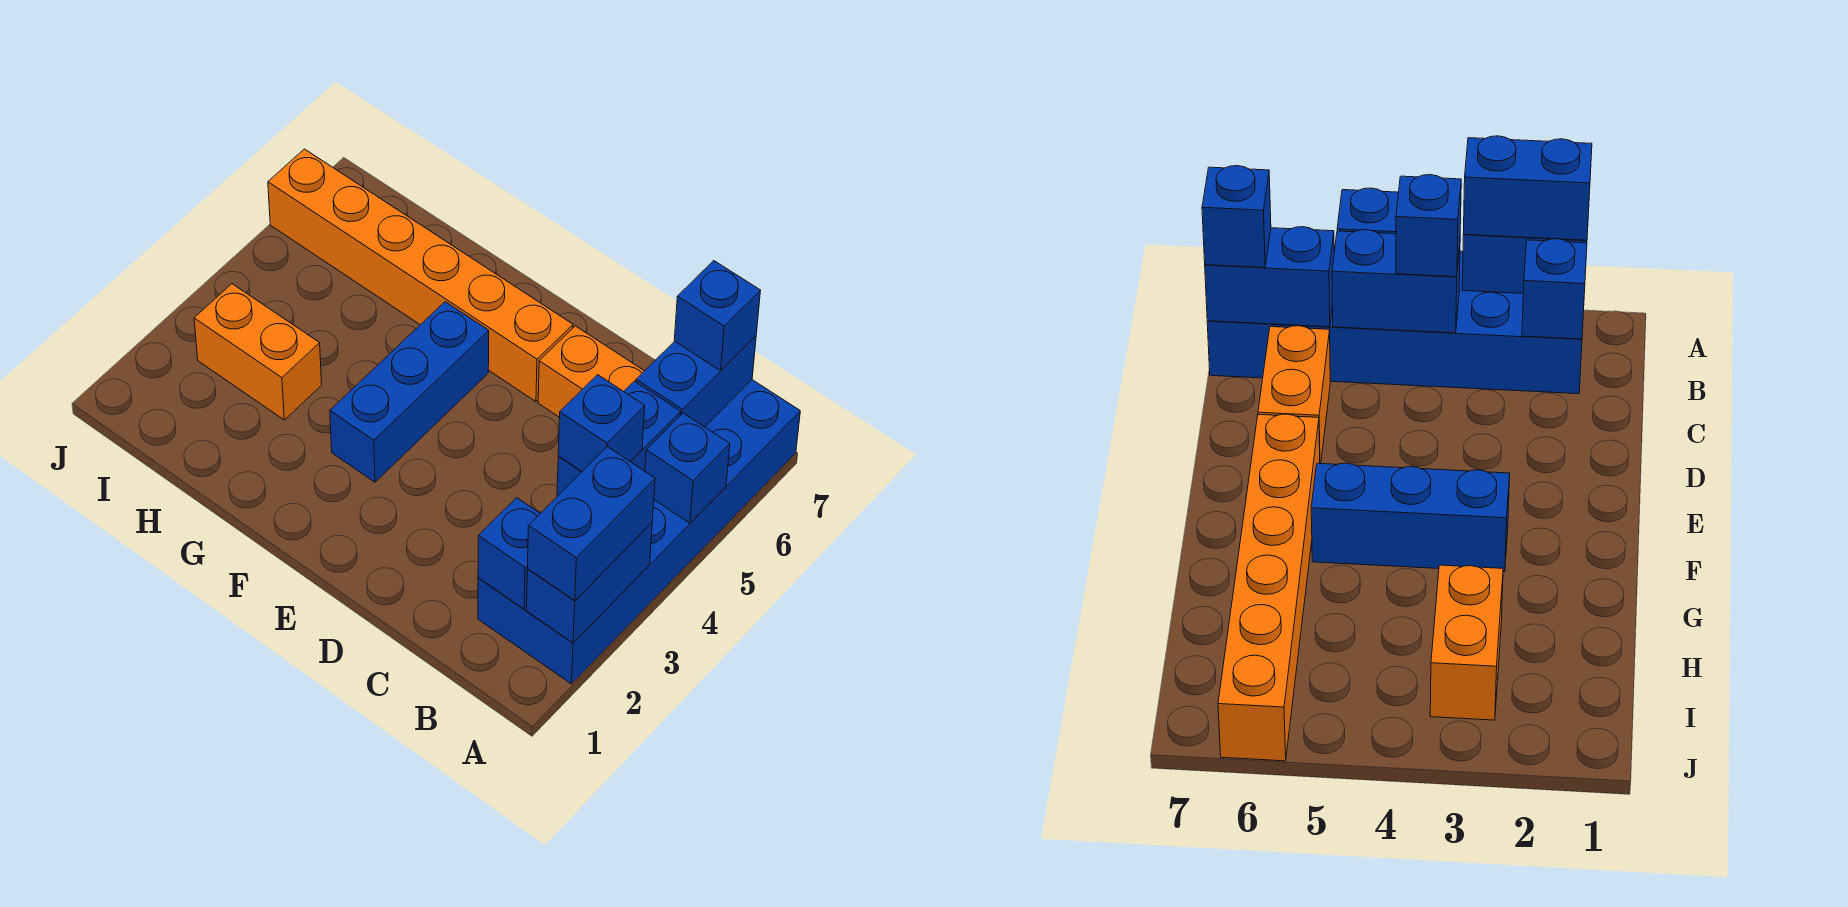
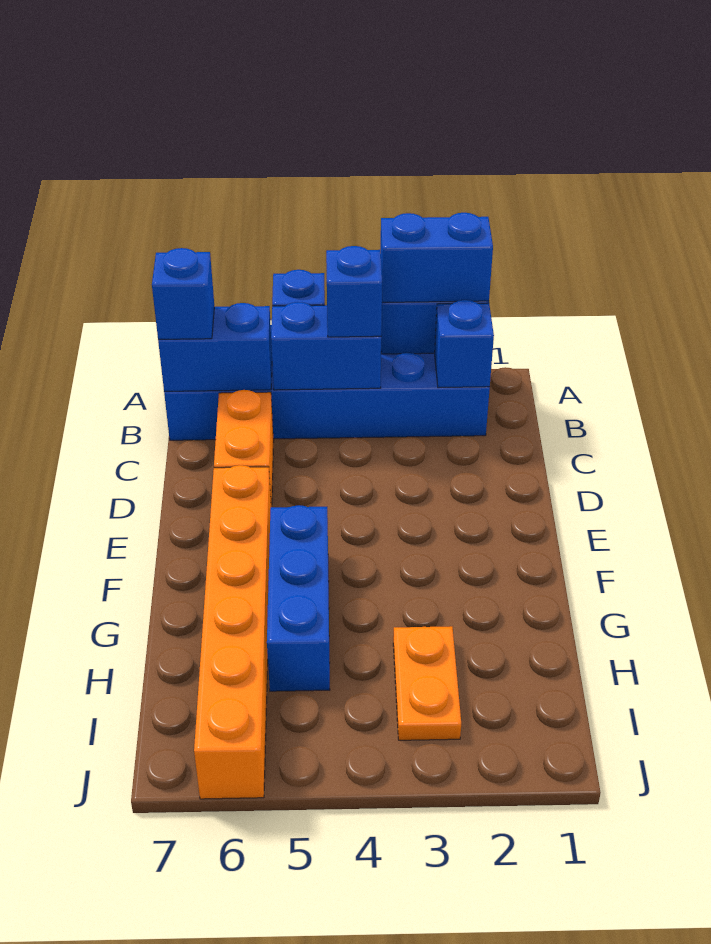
blue brick F3:F5 level 1 -> blue brick F5:H5 level 1
orange brick H3:I3 level 1 -> orange plate H3:I3 level 1

